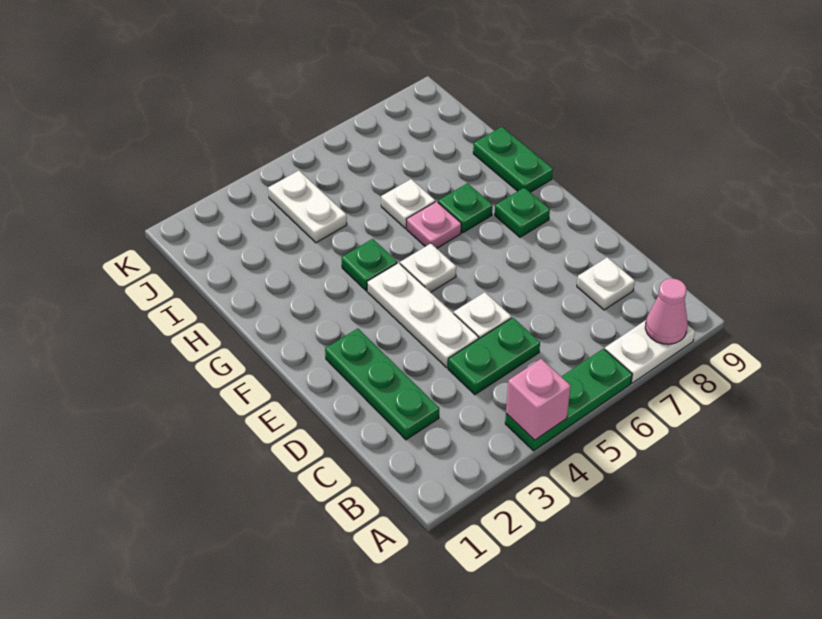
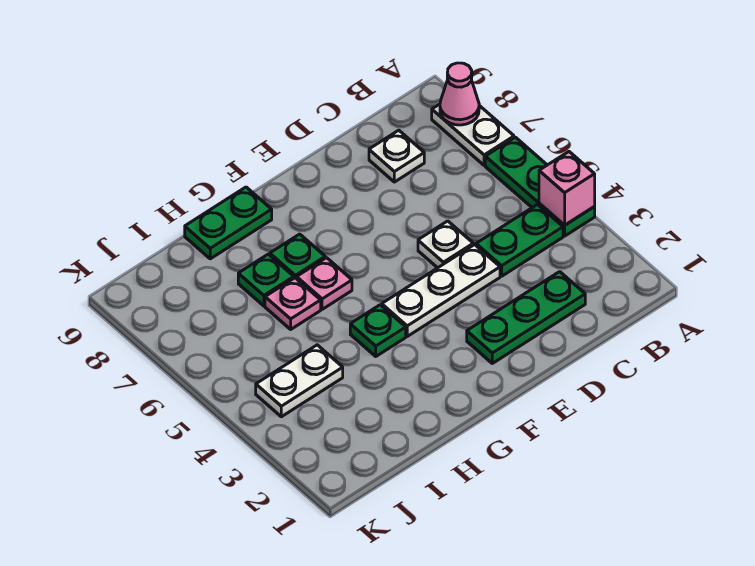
green plate C4:C5 level 1 -> green plate B4:C4 level 1
white plate F5 level 1 -> none
green plate F8 level 1 -> green plate H7 level 1
white plate H6 level 1 -> pink plate H6 level 1

